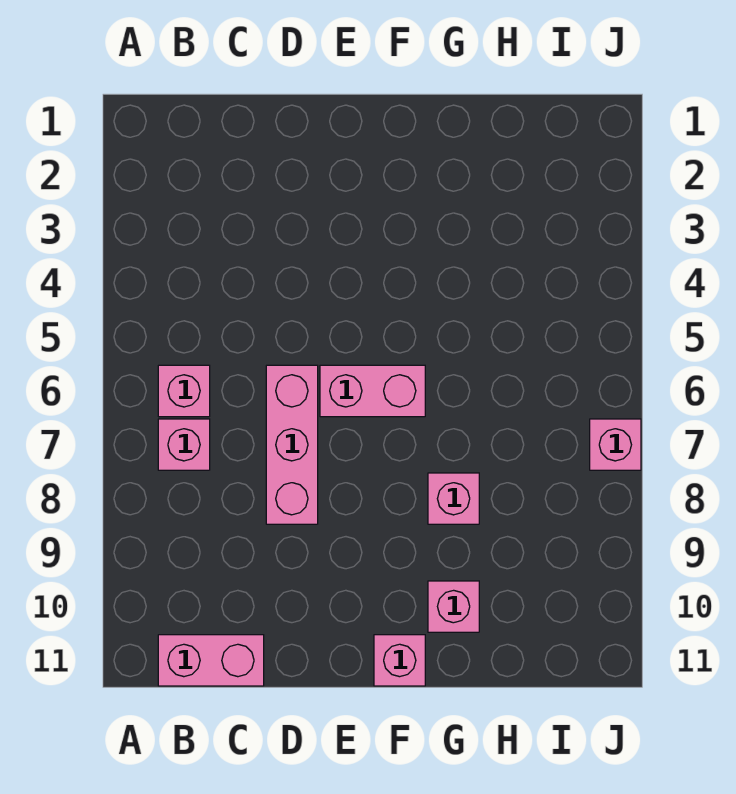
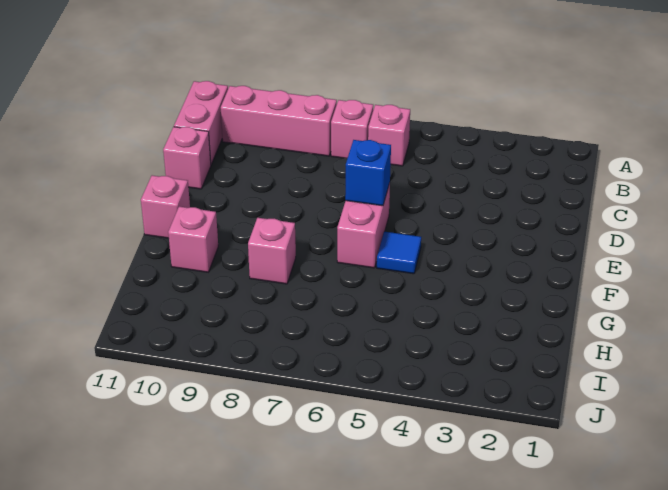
pink brick D6:D8 level 1 -> pink brick B8:B10 level 1
none -> blue brick E6 level 2
none -> blue tile F5 level 1
pink brick J7 level 1 -> pink brick D11 level 1

